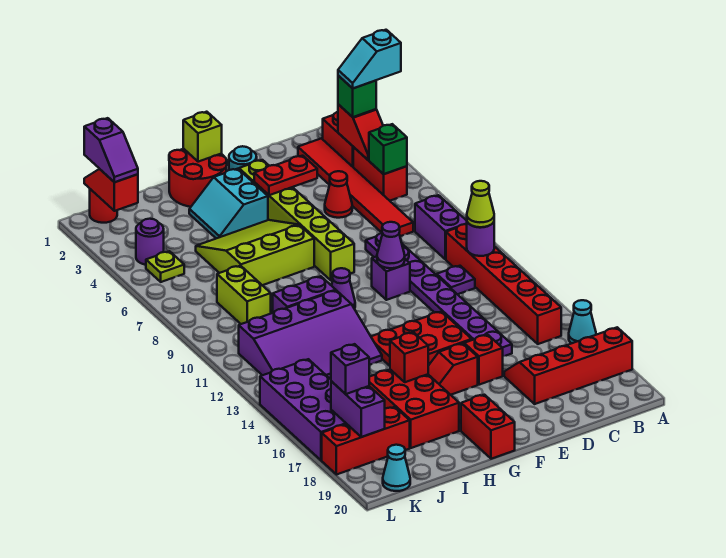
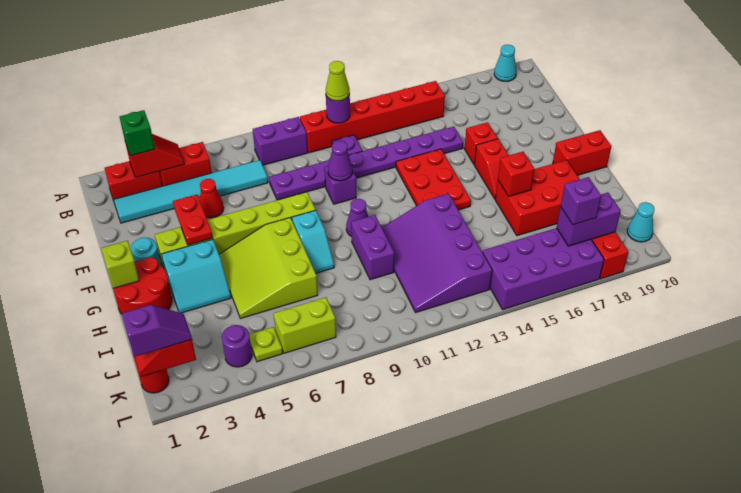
cyan slope A3:B3 level 4 top A -> cyan slope G8:H8 level 1 top G
cyan cone A16 level 1 -> cyan cone A19 level 1
red slope A17:D18 level 1 top 18 -> none
green brick B5 level 2 -> none
red tile C2:C7 level 1 -> cyan tile C2:C7 level 1
purple slope H11:K13 level 1 top 11 -> purple slope H11:K13 level 1 top 13
lime brick J8:J9 level 1 -> lime brick K6:K7 level 1

